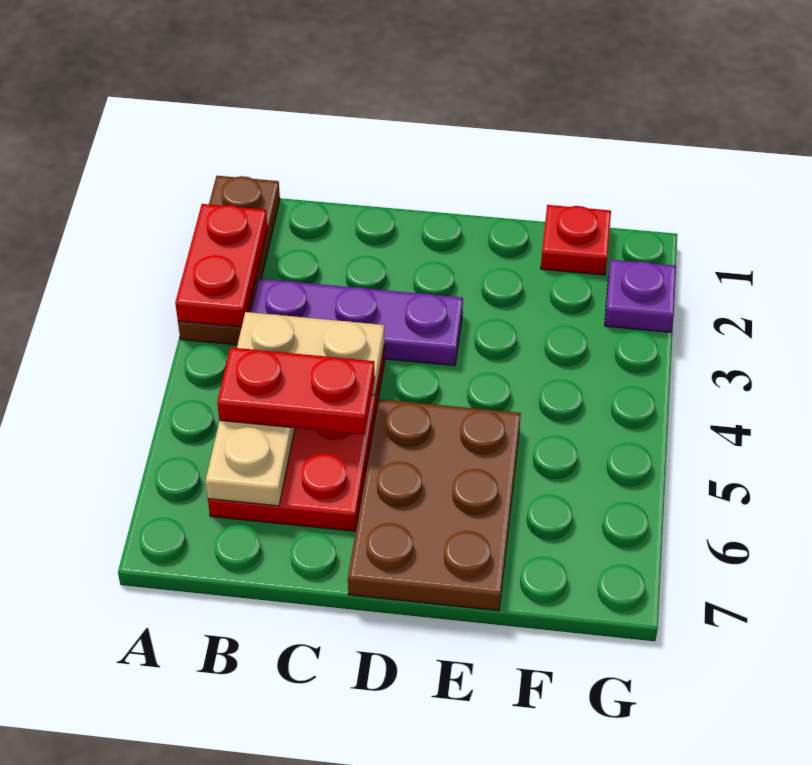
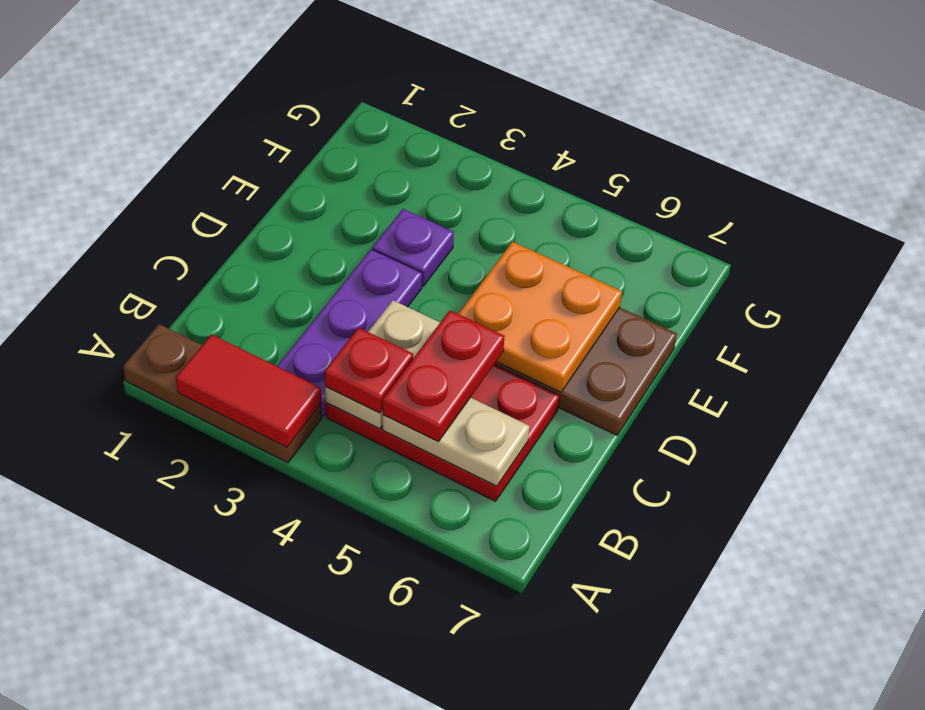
red plate A2:A3 level 2 -> red tile A2:A3 level 2
none -> orange plate D5:E6 level 2
red plate F1 level 1 -> red plate B4 level 3
purple plate G2 level 1 -> purple plate E3 level 1

